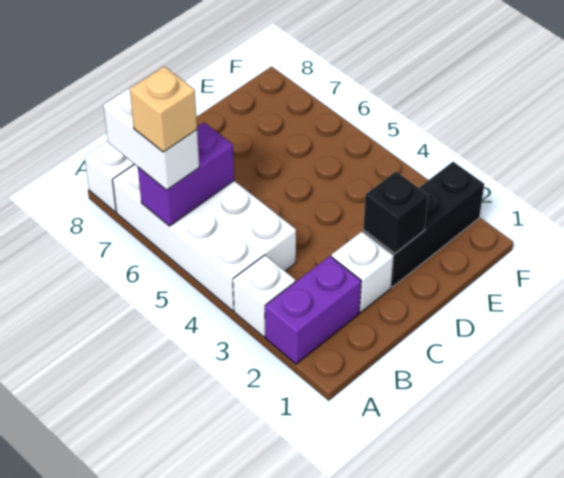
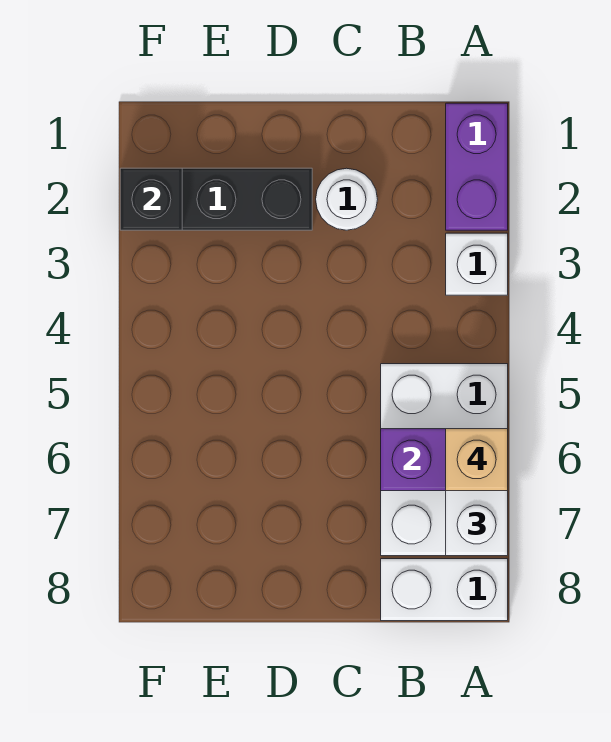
purple brick A2:B2 level 1 -> purple brick A1:A2 level 1
white brick A4:B7 level 1 -> white brick A5:B7 level 1
white brick C2 level 1 -> white round brick C2 level 1
black brick D2 level 2 -> black brick F2 level 2

